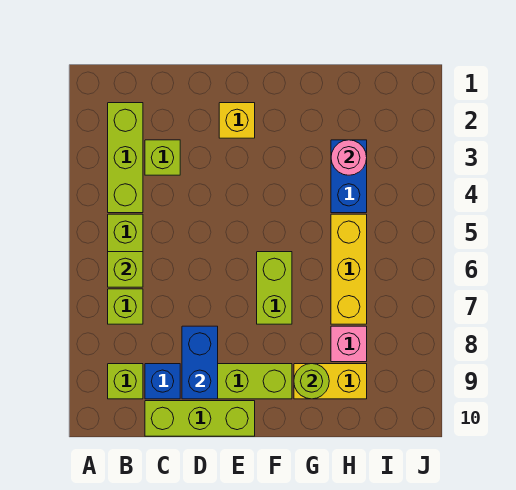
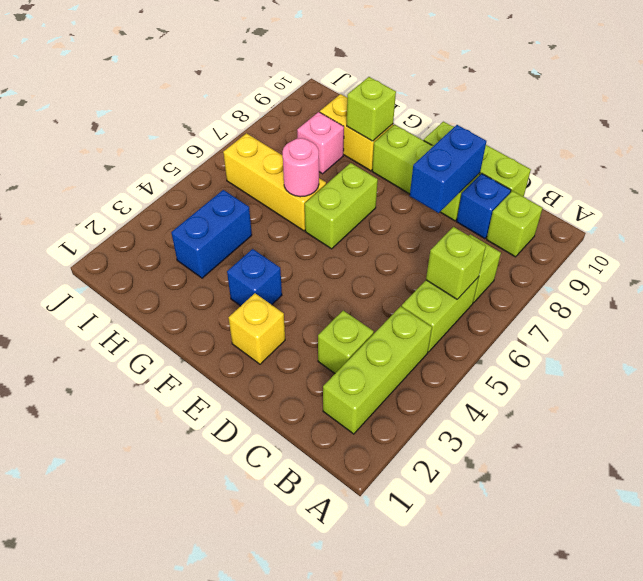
none -> blue brick F3 level 1
lime round brick G9 level 2 -> lime brick G9 level 2
pink round brick H3 level 2 -> pink round brick G6 level 2
yellow brick H5:H7 level 1 -> yellow brick G6:I6 level 1

